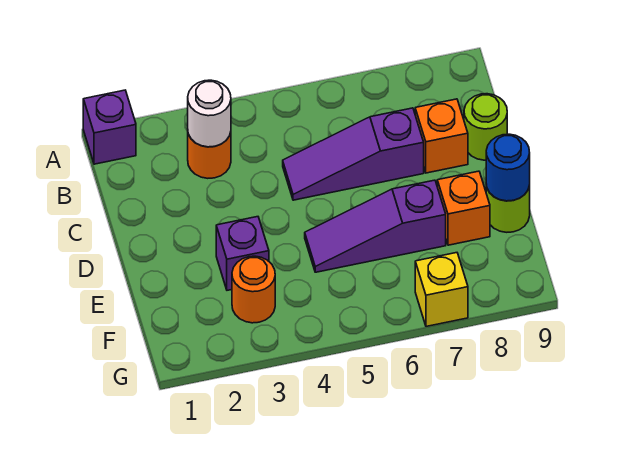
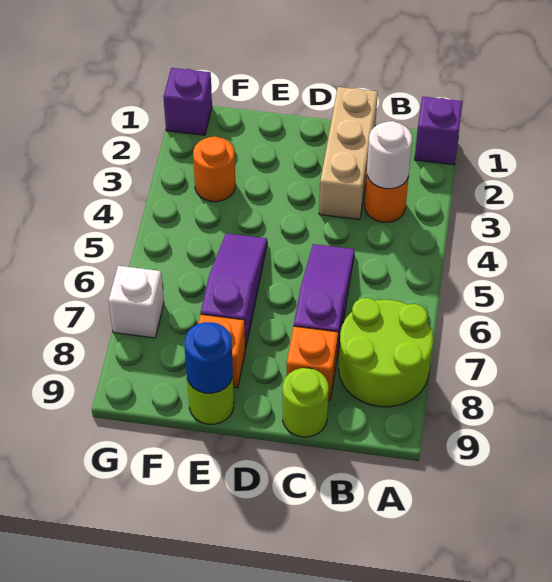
none -> lime round brick A7:B8 level 1
none -> tan brick C1:C3 level 1
purple brick E3 level 1 -> purple brick G1 level 1
yellow brick G7 level 1 -> white brick G7 level 1

